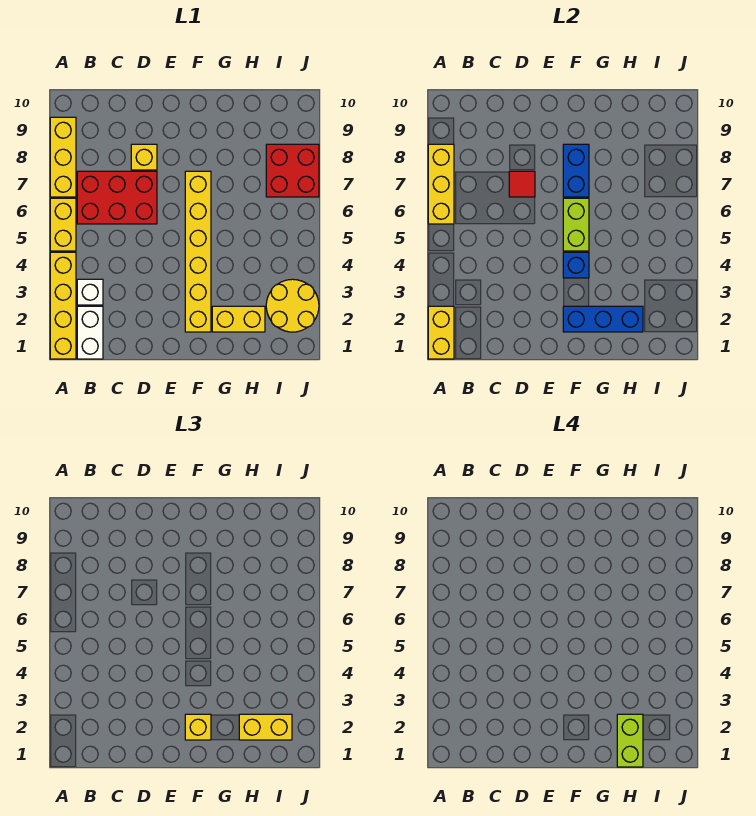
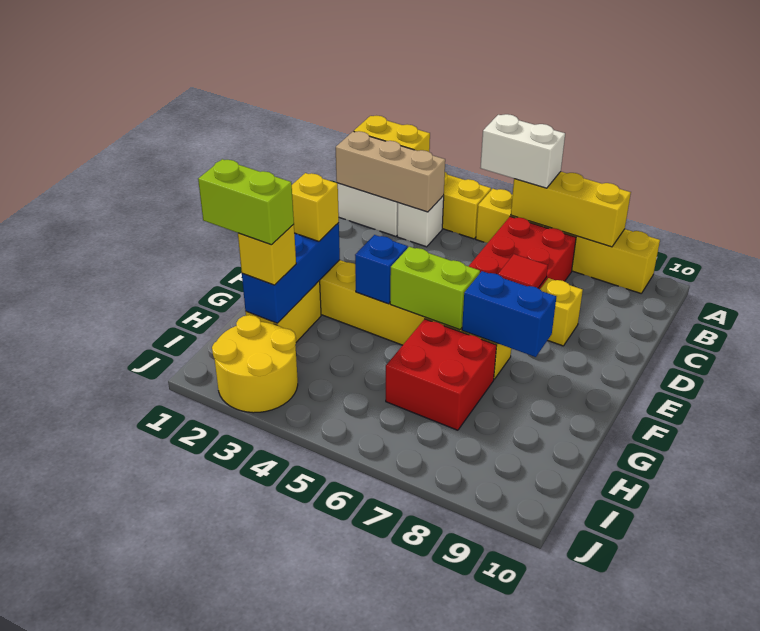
none -> white brick A5:A6 level 3
none -> tan brick B1:B3 level 2
yellow brick H2:I2 level 3 -> yellow brick H2 level 3
red brick I7:J8 level 1 -> red brick G6:H7 level 1

